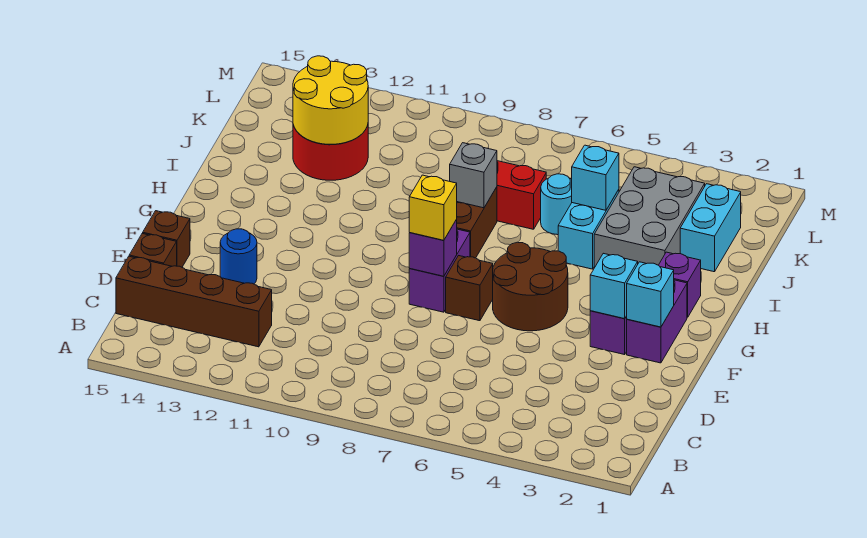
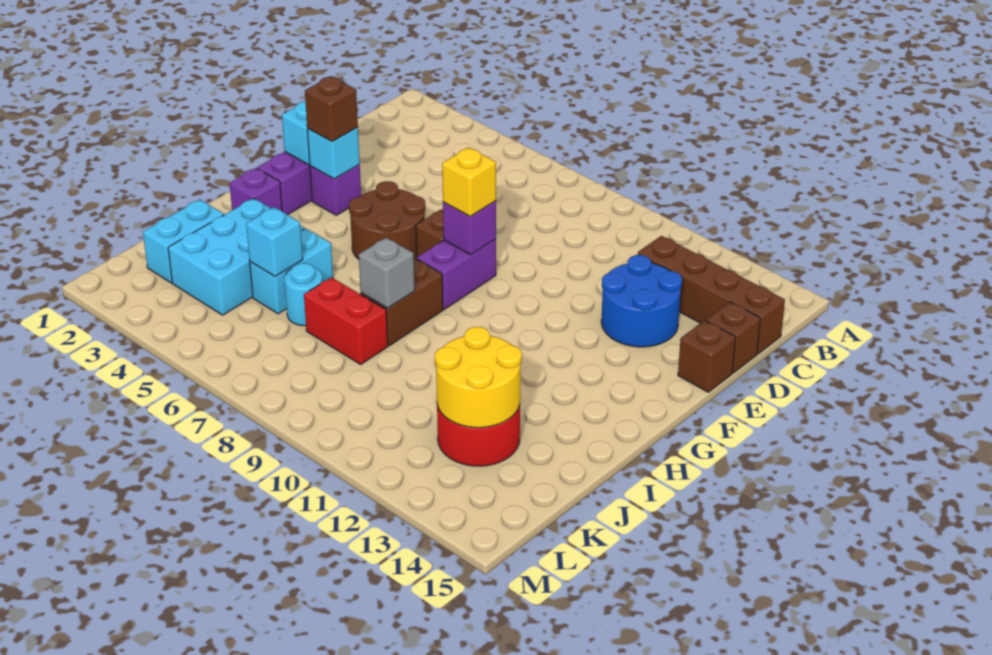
blue round brick E13 level 1 -> blue round brick D12:E13 level 1
none -> brown brick F3 level 3
grey brick I3:K4 level 1 -> cyan brick I3:K4 level 1

